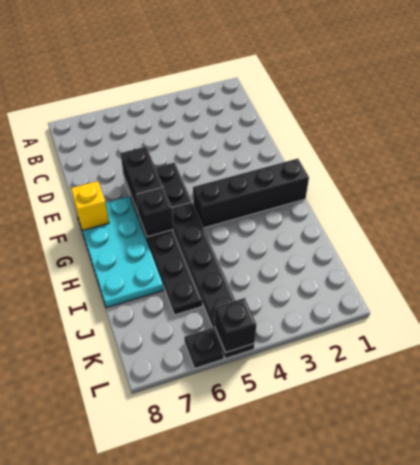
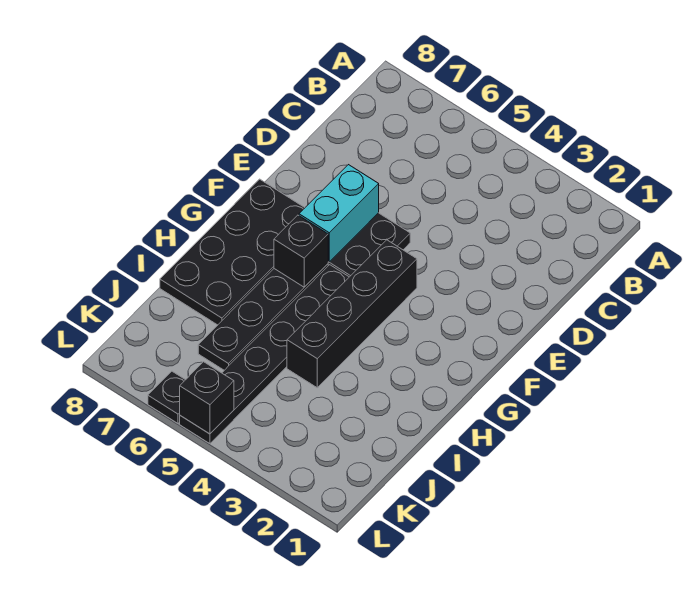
black brick E6:F6 level 2 -> cyan brick E6:F6 level 2
cyan plate F7:I8 level 1 -> black plate F7:I8 level 1
yellow brick F8 level 2 -> none
black brick G1:G4 level 1 -> black brick F4:I4 level 1

